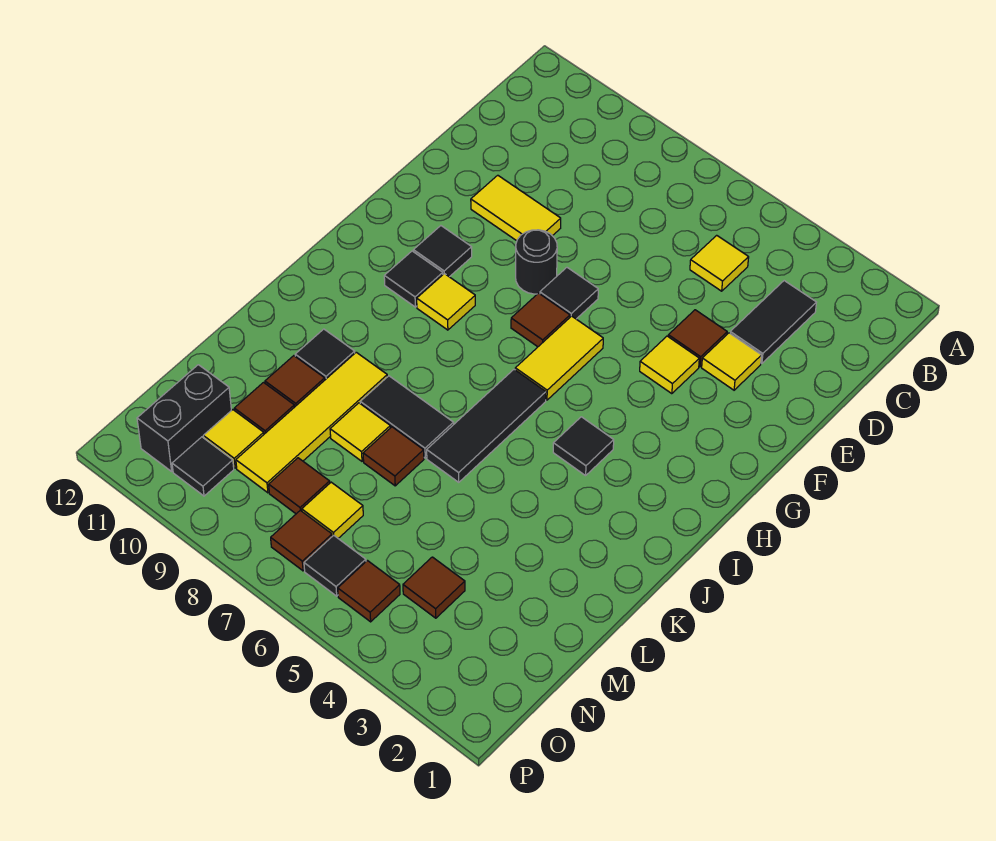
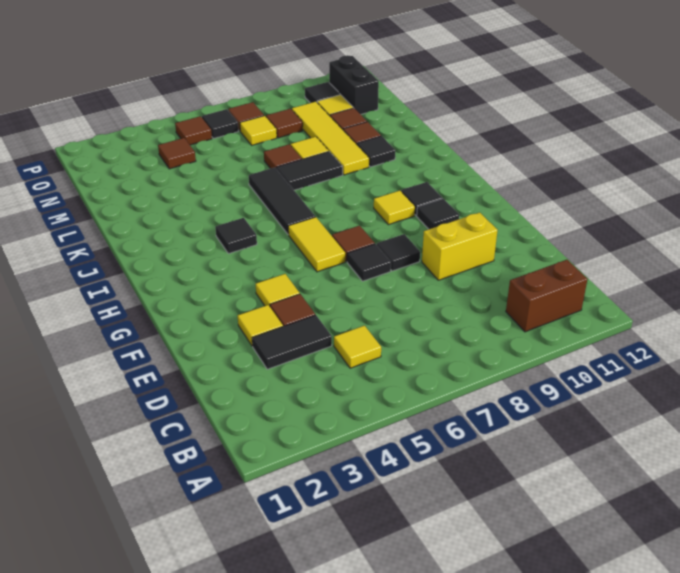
none -> brown brick B10:B11 level 1
black tile C3:D3 level 1 -> black tile D3:D4 level 1
yellow tile E9:E10 level 1 -> yellow brick E9:E10 level 1
black round brick F8 level 1 -> black tile F8 level 1

